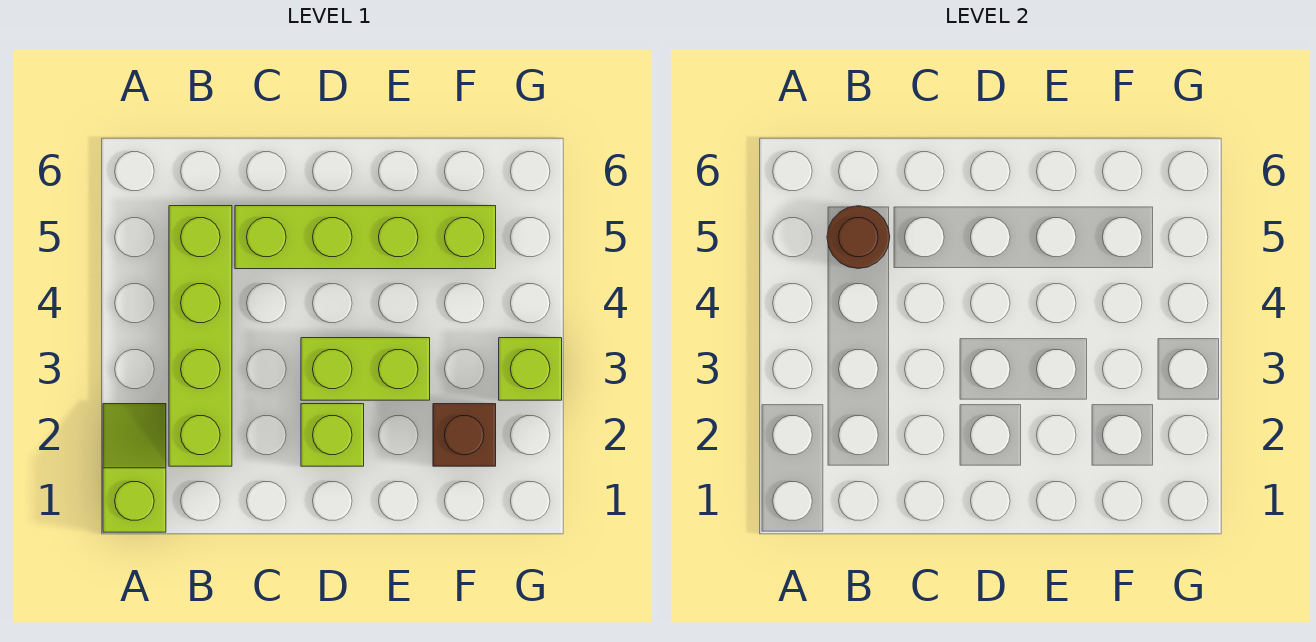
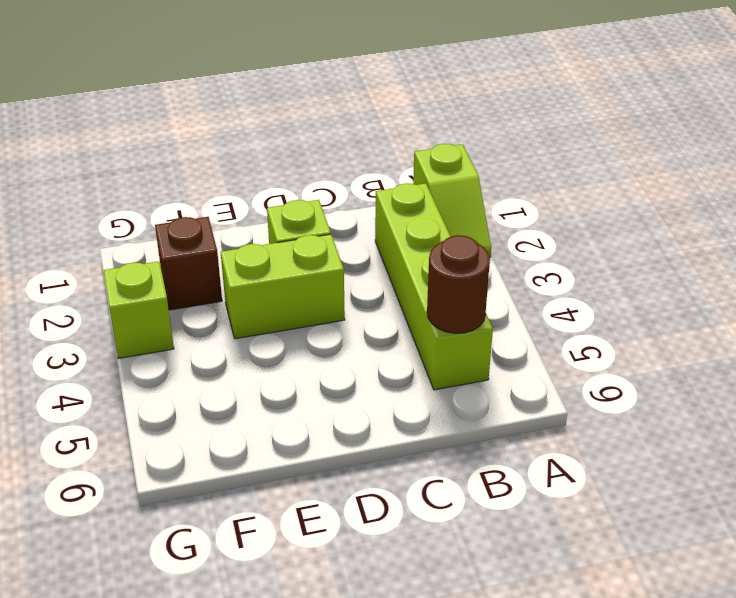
lime brick C5:F5 level 1 -> none

